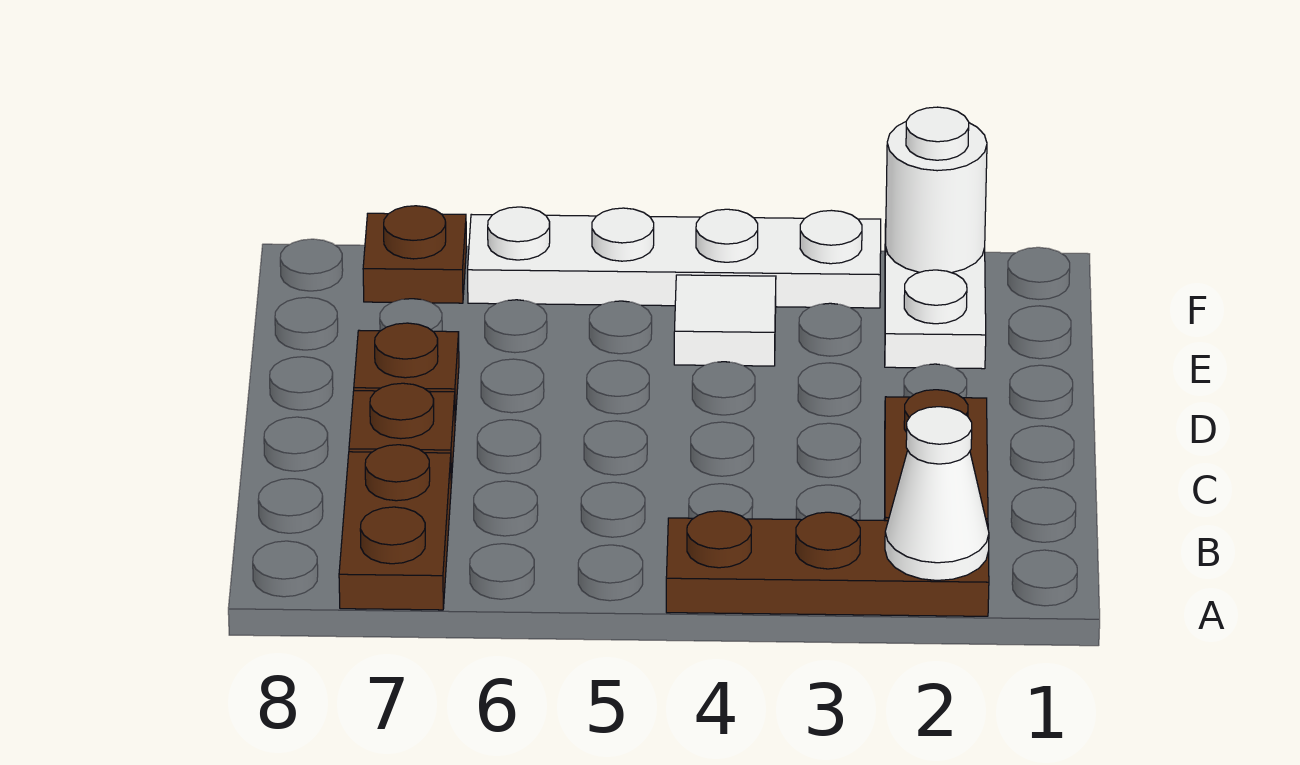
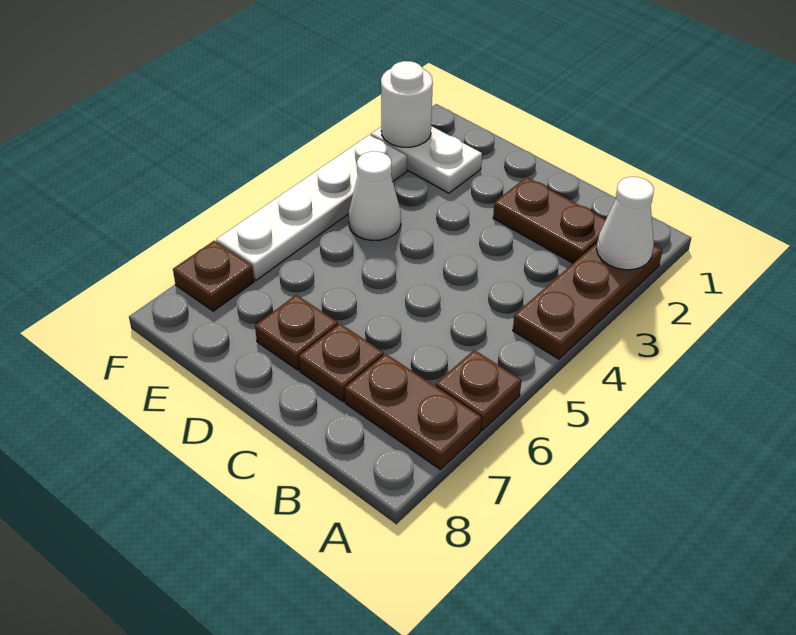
none -> brown plate A6 level 1
white tile E4 level 1 -> white cone E4 level 1

